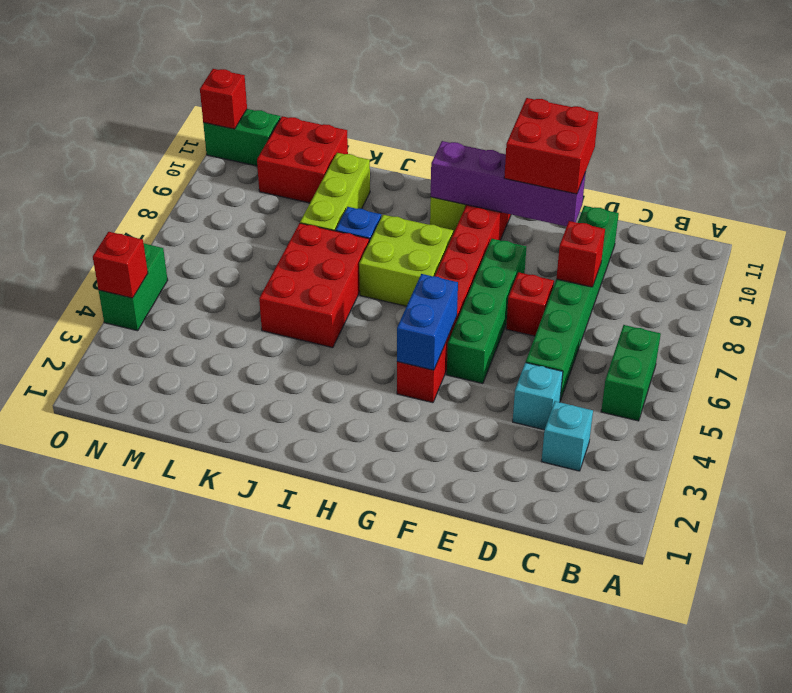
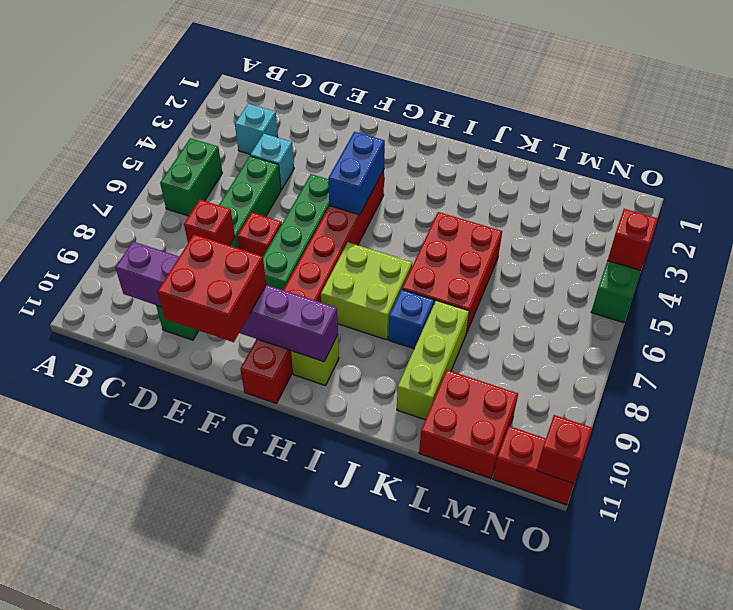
purple brick E10:H10 level 2 -> purple brick C10:H10 level 2
green brick N11:O11 level 1 -> red brick N11:O11 level 1

